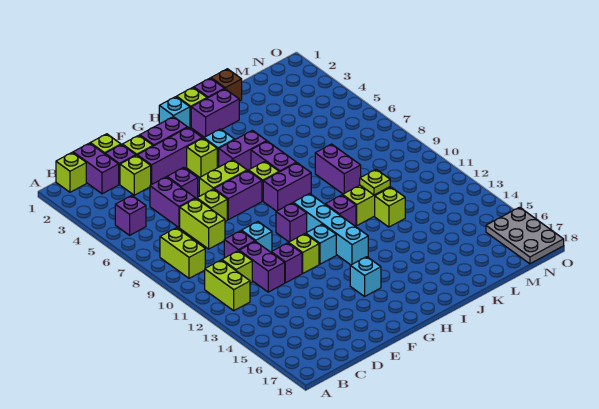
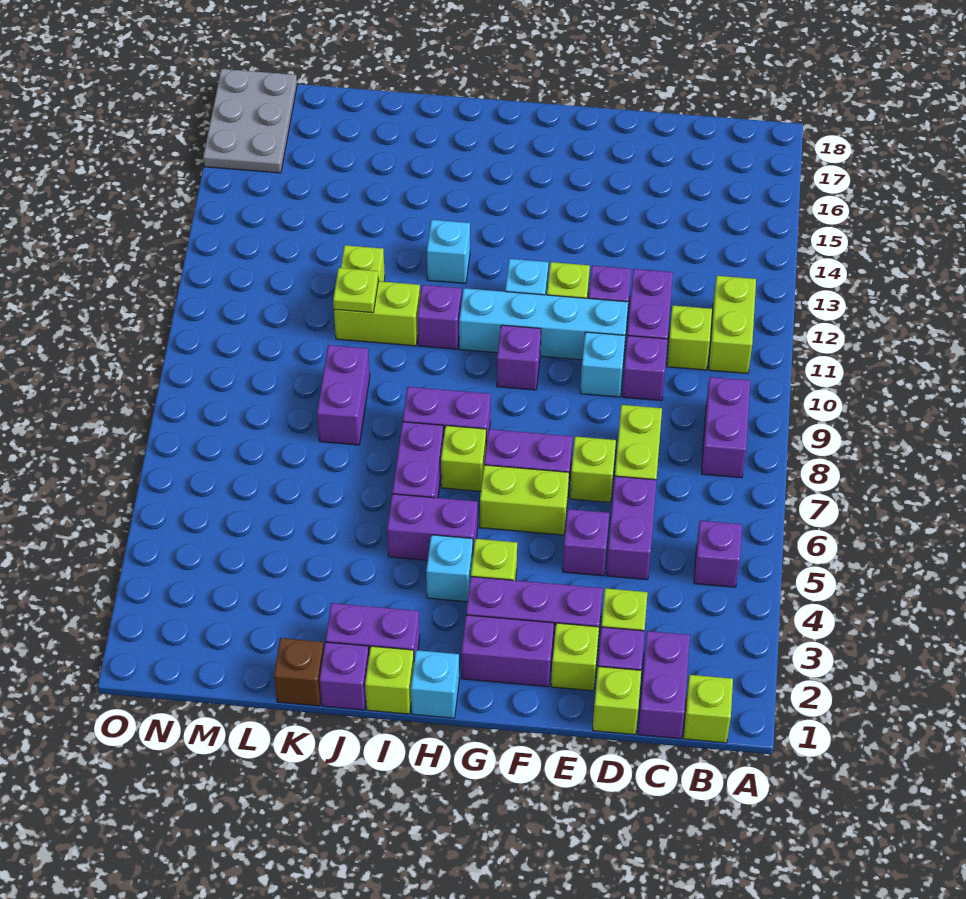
lime brick B8:B9 level 1 -> purple brick B8:B9 level 1
cyan brick G15 level 1 -> cyan brick I13 level 1
cyan brick H10:H13 level 1 -> cyan brick E11:H11 level 1

